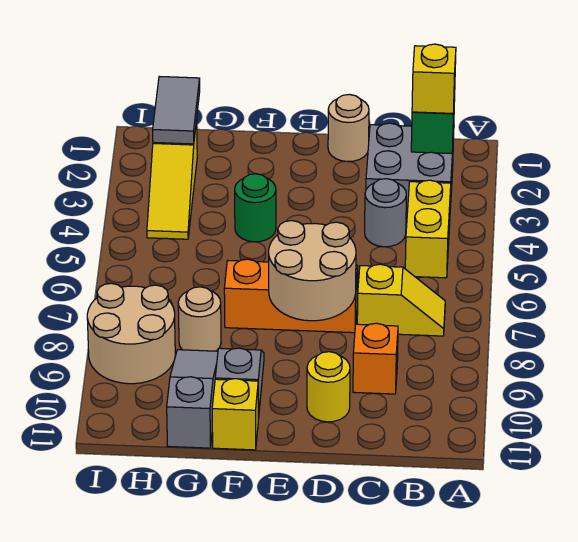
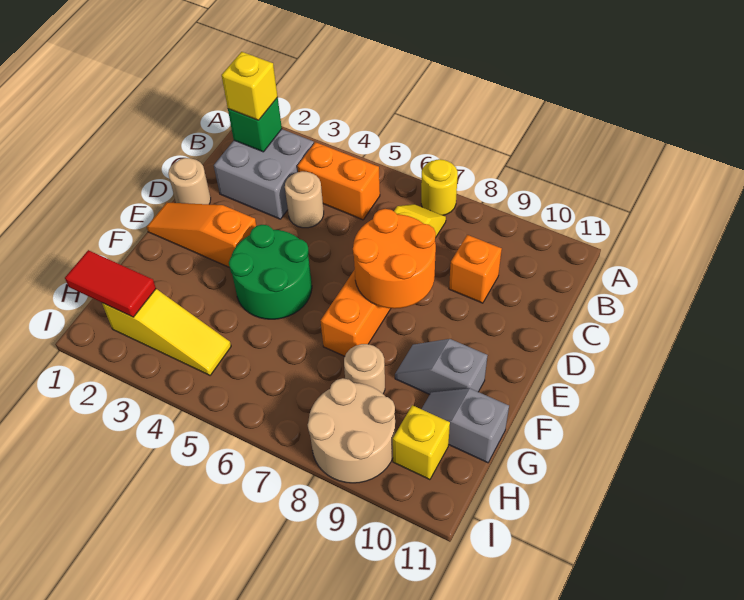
yellow brick B4:B5 level 1 -> orange brick B4:B5 level 1
grey round brick C4 level 1 -> tan round brick C4 level 1
tan round brick D7:E8 level 2 -> orange round brick D7:E8 level 2
yellow round brick D10 level 1 -> yellow round brick A7 level 1
none -> orange slope E1:E3 level 1 top 3
green round brick F4 level 1 -> green round brick E4:F5 level 1
yellow brick F11 level 1 -> yellow brick H10 level 1
grey slope G9:G11 level 1 top 11 -> grey slope G10:G11 level 1 top 11
grey tile H1:H2 level 2 -> red tile H1:H2 level 2

